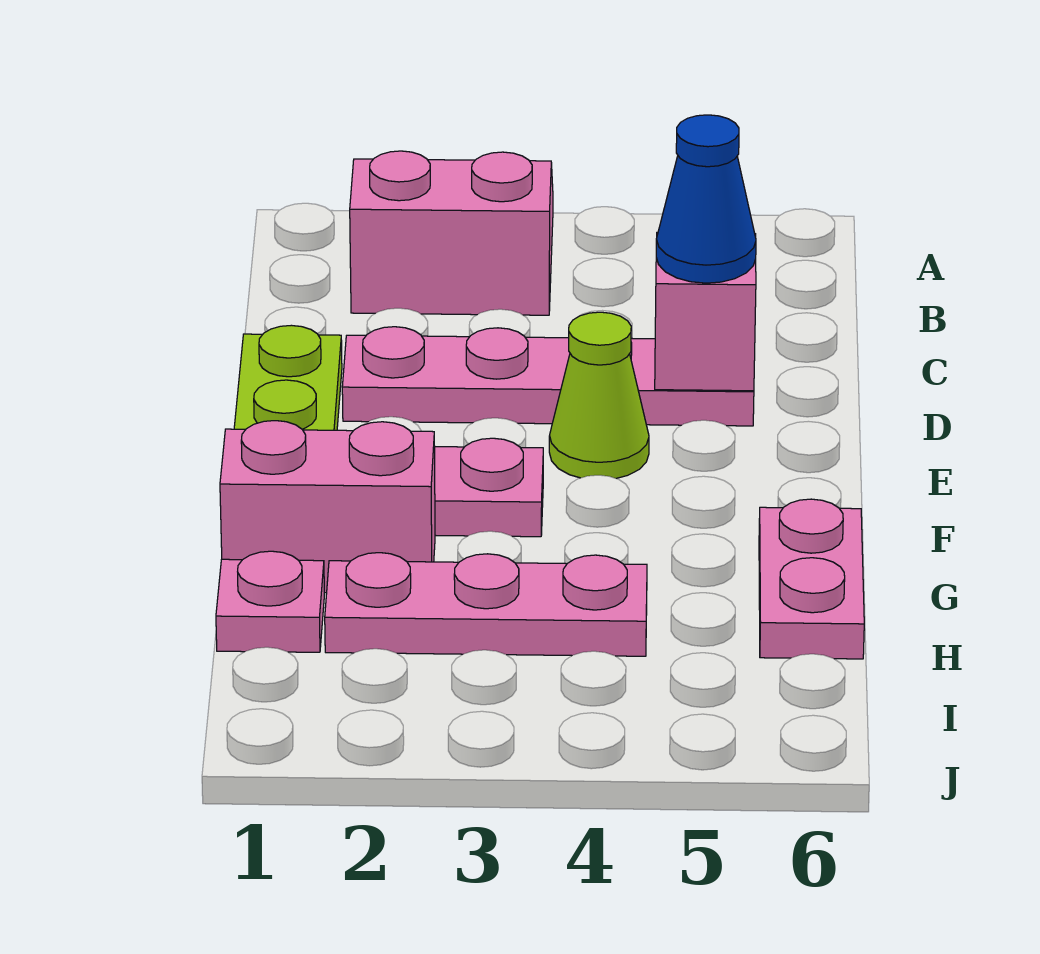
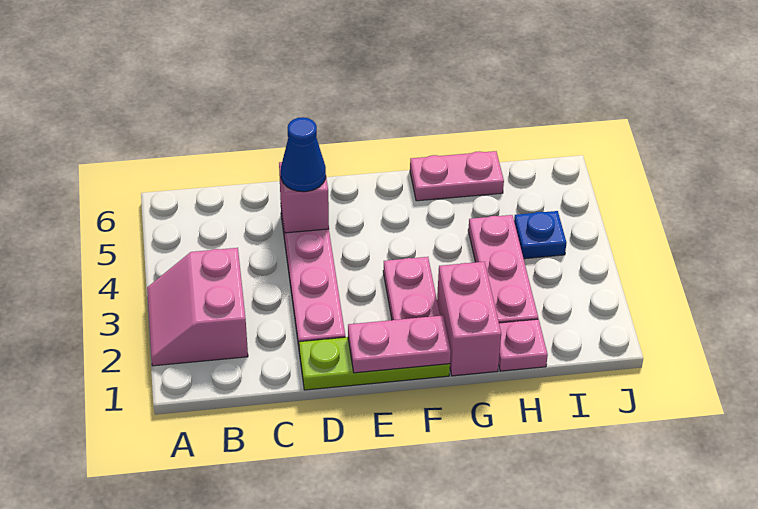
none -> pink plate E1:F1 level 2
lime cone E4 level 1 -> none
none -> blue plate I4 level 1

